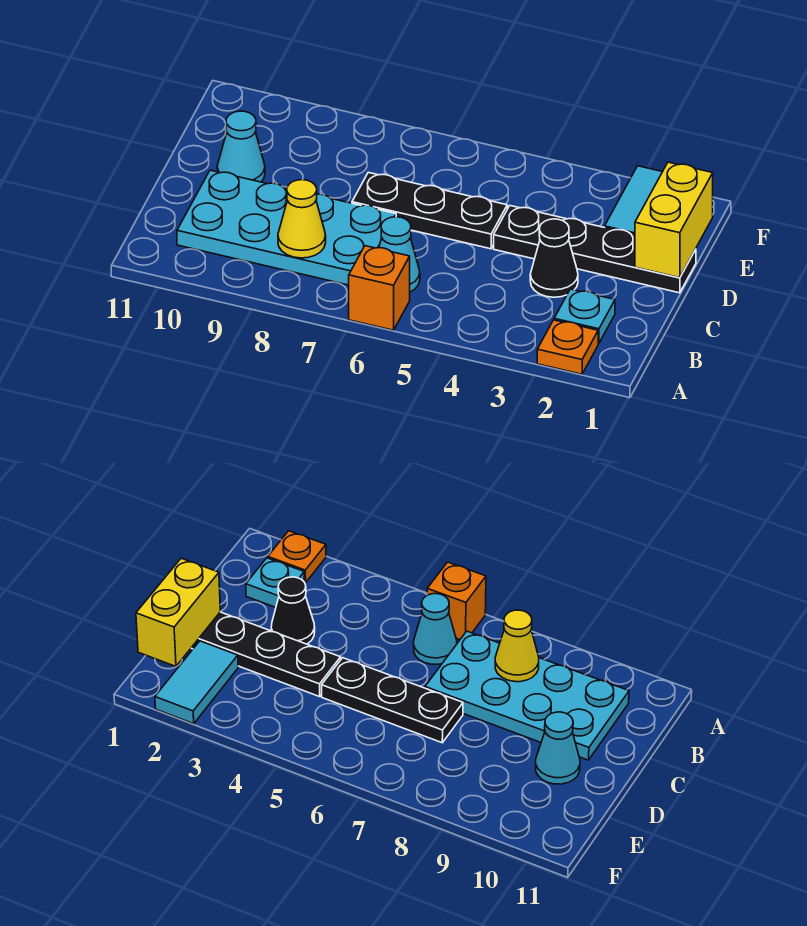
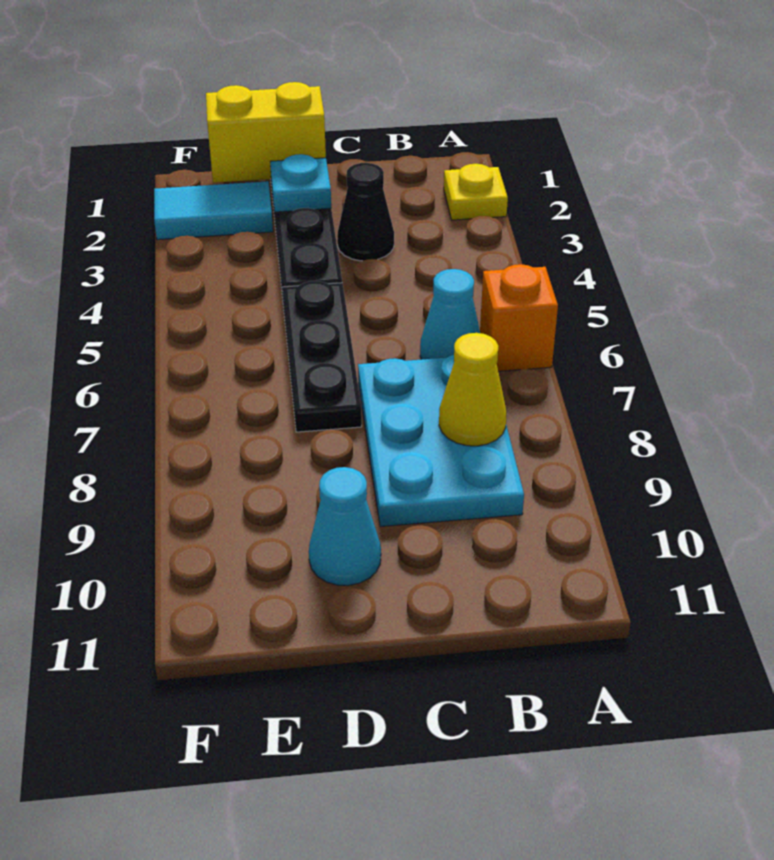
orange plate A2 level 1 -> yellow plate A2 level 1
cyan plate B2 level 1 -> cyan plate D2 level 2
cyan plate B7:C10 level 1 -> cyan plate B7:C9 level 1

